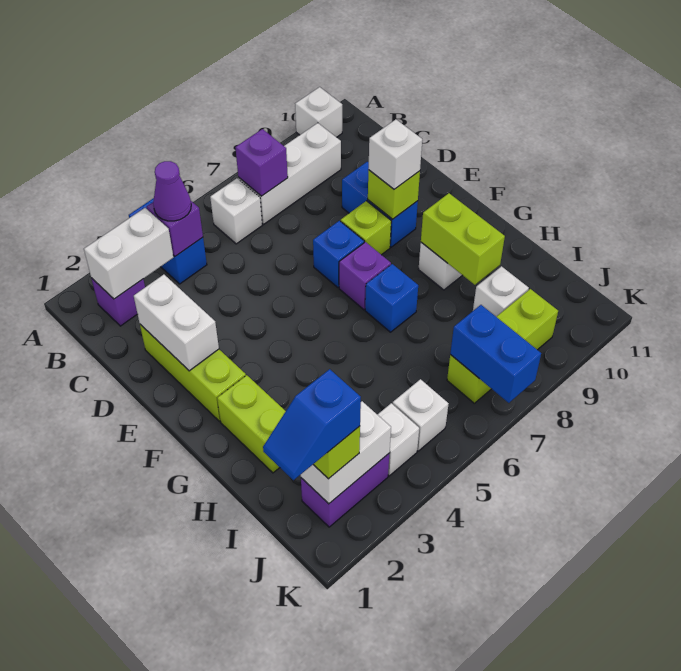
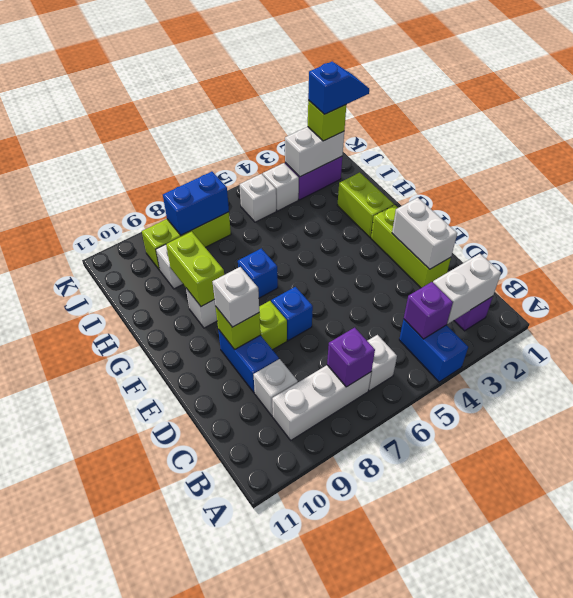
white brick A10 level 1 -> white brick C9 level 1
purple cone B4 level 3 -> none
purple brick F7 level 1 -> none
blue brick J7:K7 level 2 -> blue brick J7:J8 level 2

